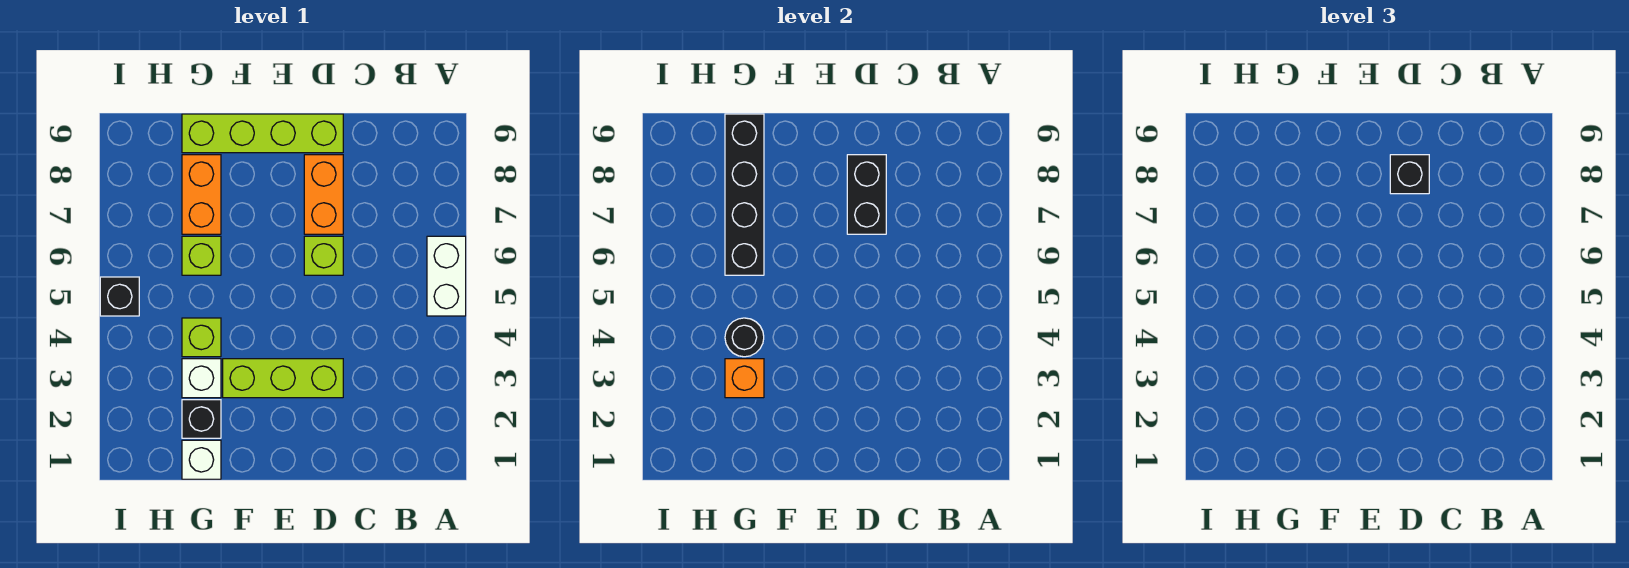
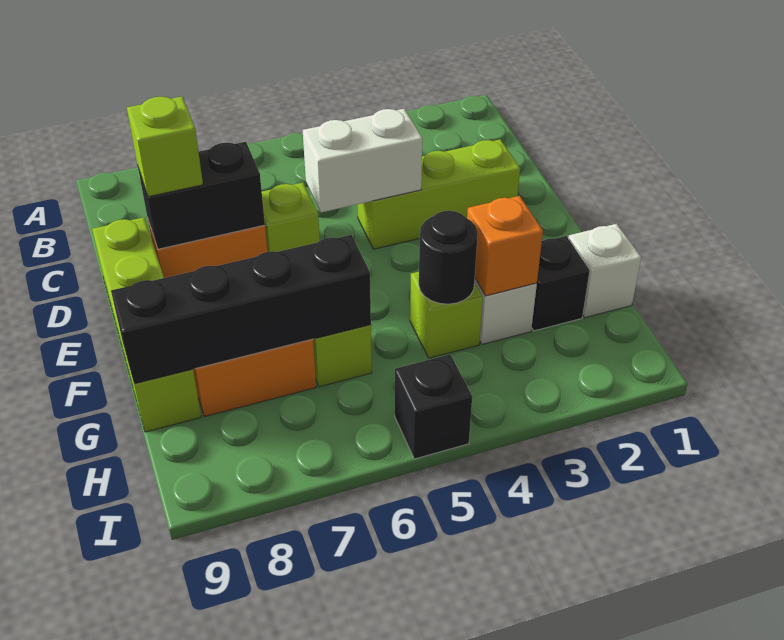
white brick A5:A6 level 1 -> white brick D4:D5 level 2
lime brick D3:F3 level 1 -> lime brick D2:D4 level 1
black brick D8 level 3 -> lime brick D8 level 3

